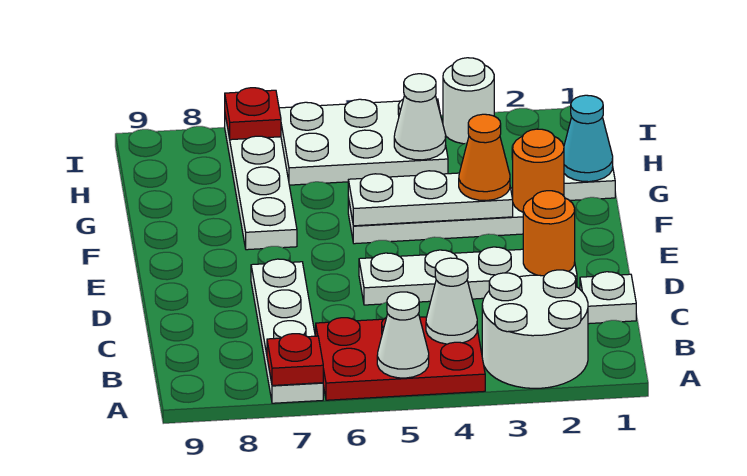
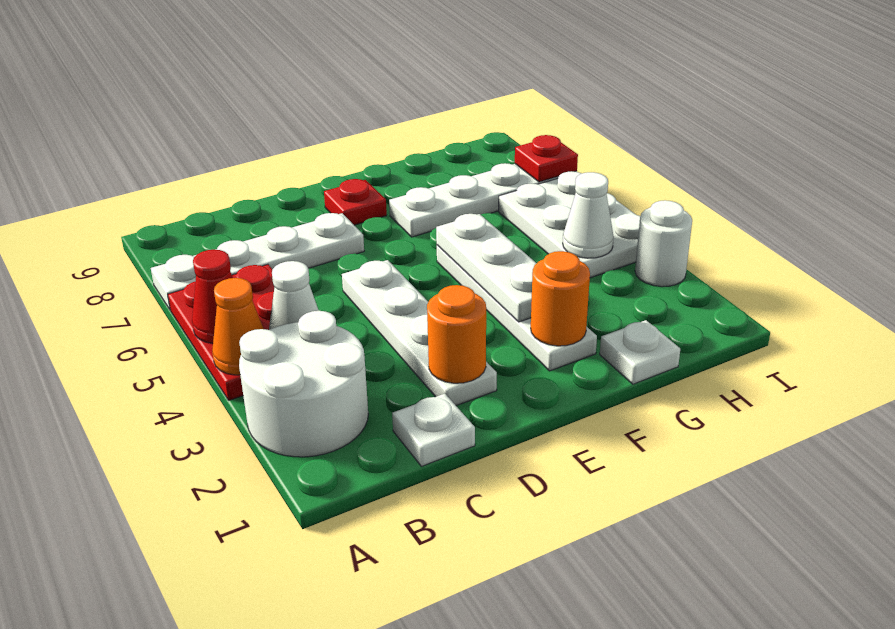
white cone A5 level 2 -> red cone A5 level 2
red plate A7 level 2 -> red plate E8 level 1
orange cone F3 level 3 -> orange cone A4 level 2
cyan cone G1 level 2 -> none

